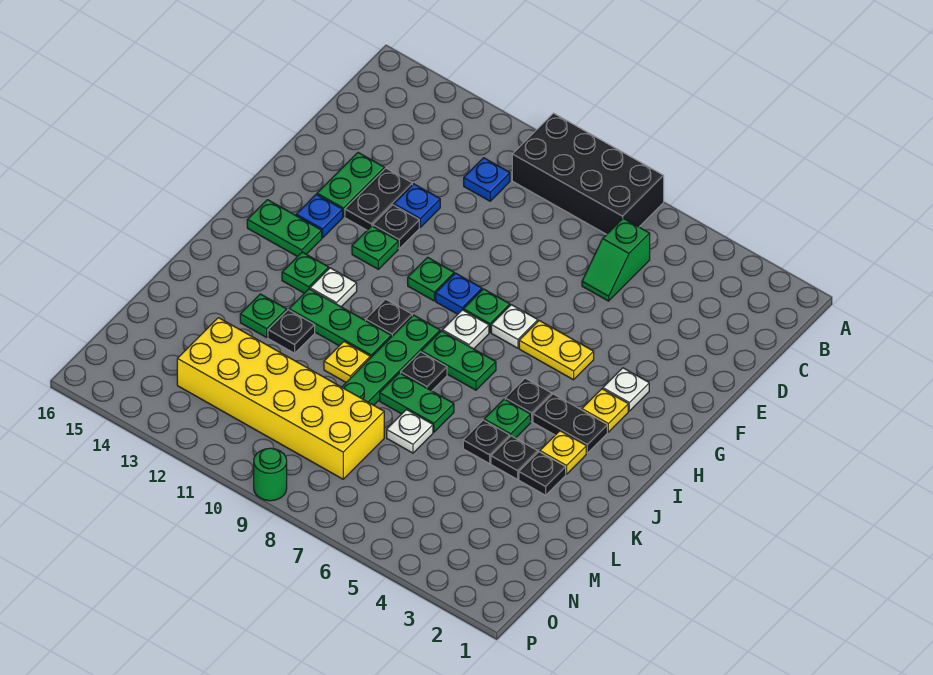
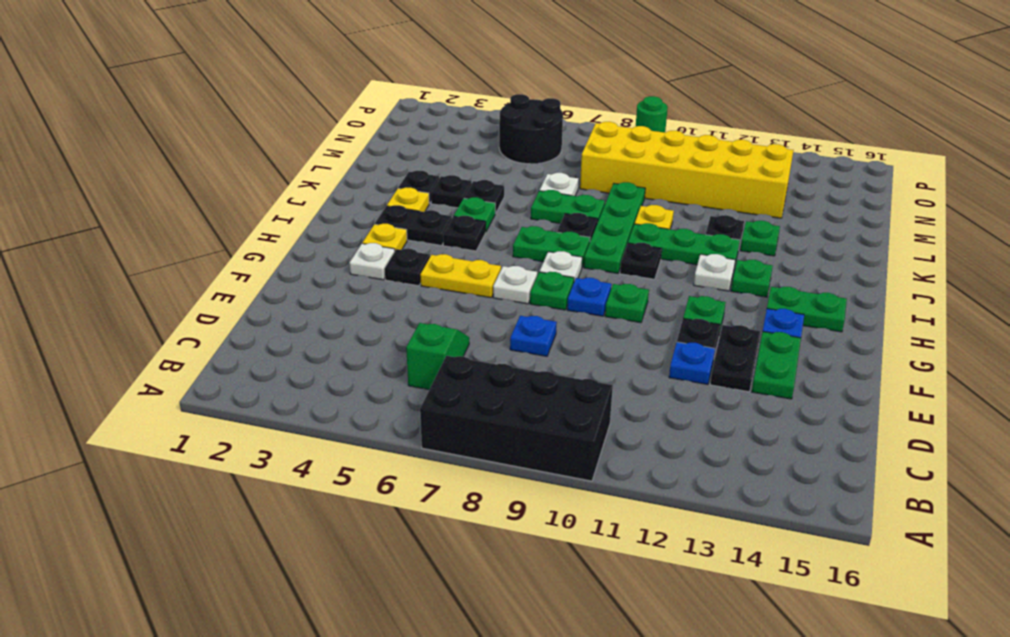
blue plate C11 level 1 -> blue plate E8 level 1
none -> black plate G4 level 1
none -> black round brick N5:O6 level 1

